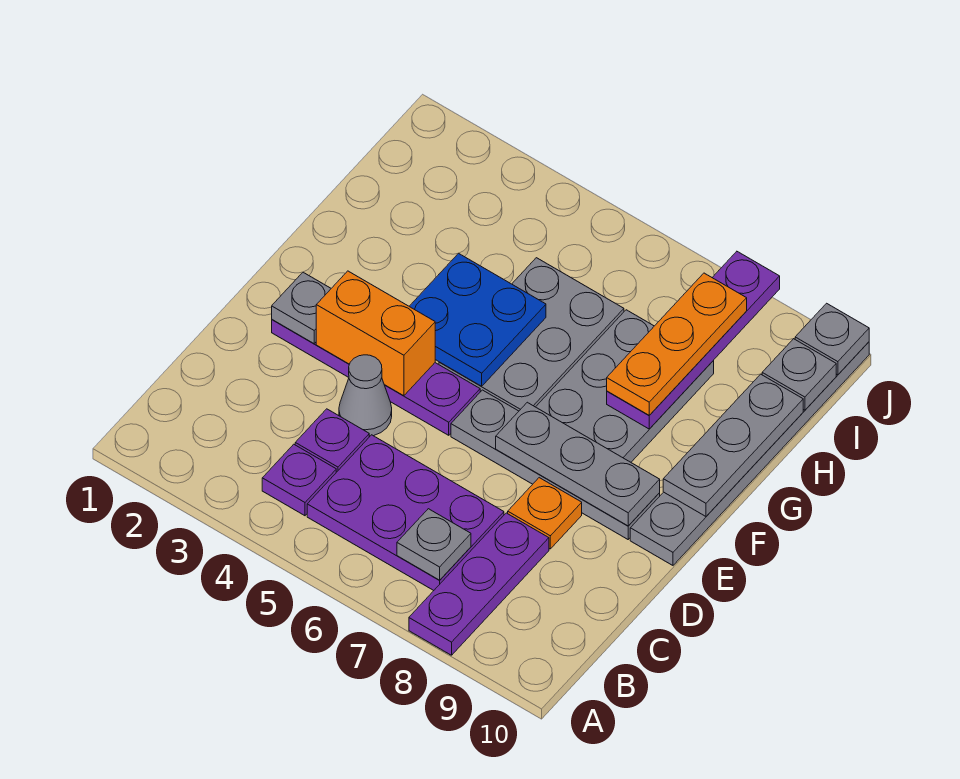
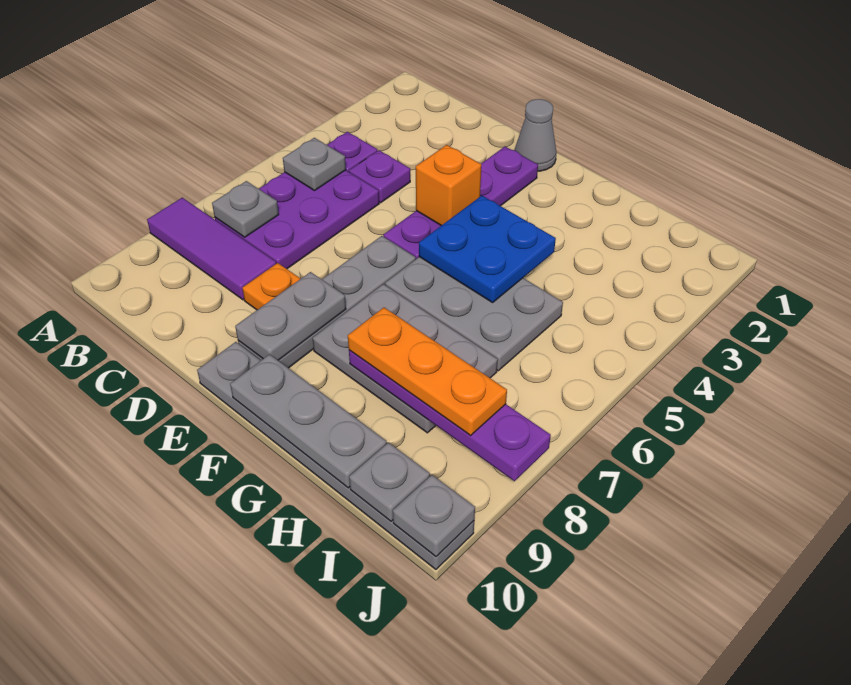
purple plate A8:C8 level 1 -> purple tile A8:C8 level 1
grey cone D4 level 1 -> grey cone E1 level 1
grey plate E2 level 2 -> grey plate B5 level 2
orange brick E3:E4 level 2 -> orange brick E4 level 2
grey plate E7:E9 level 2 -> grey plate E8:E9 level 2

